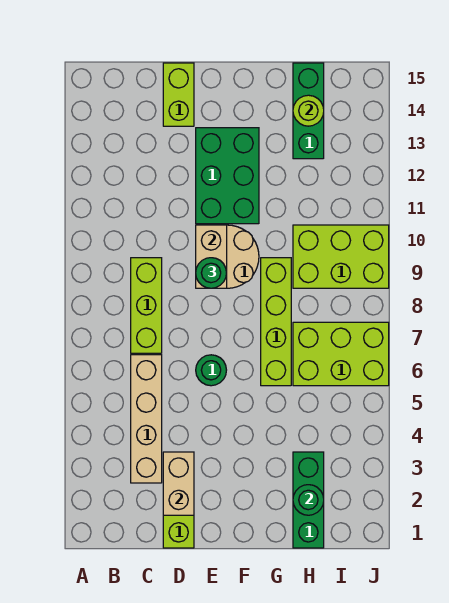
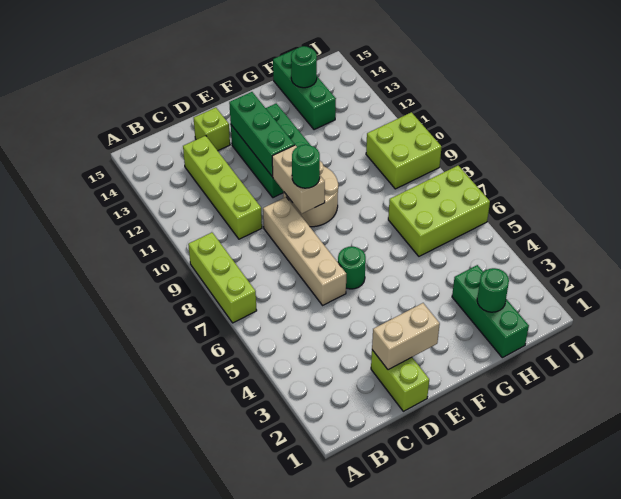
tan brick C3:C6 level 1 -> tan brick D6:D9 level 1
lime brick C7:C9 level 1 -> lime brick A7:A9 level 1
tan brick D2:D3 level 2 -> tan brick D2:E2 level 2
lime brick D14:D15 level 1 -> lime brick D14 level 1
none -> green brick E11:E13 level 2
lime brick G6:G9 level 1 -> lime brick C10:C13 level 1
lime brick H9:J10 level 1 -> lime brick I9:J10 level 1
lime round brick H14 level 2 -> green round brick H14 level 2

